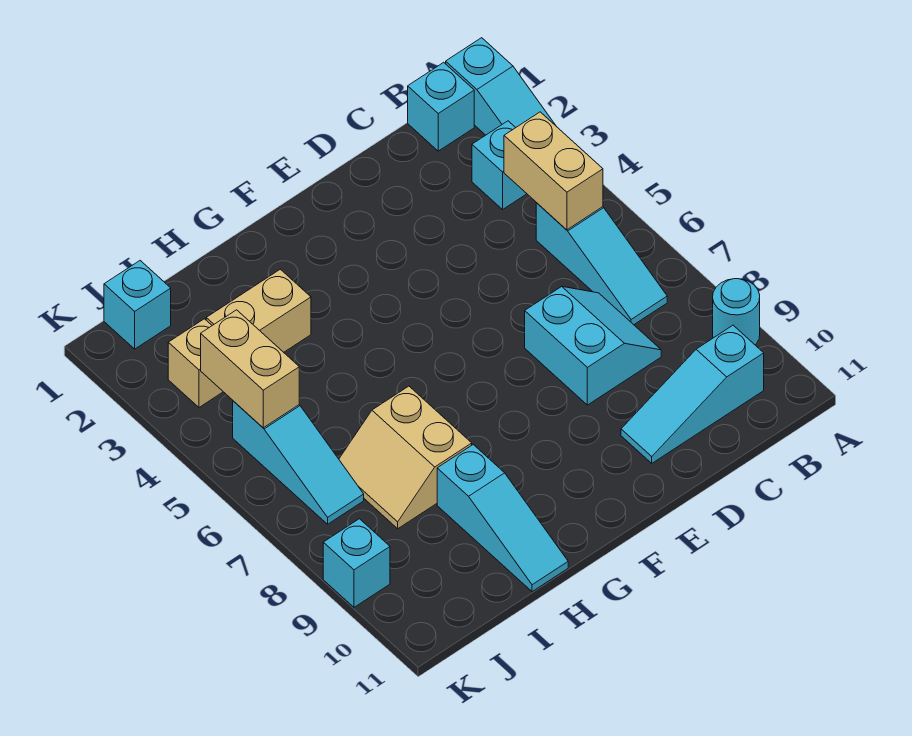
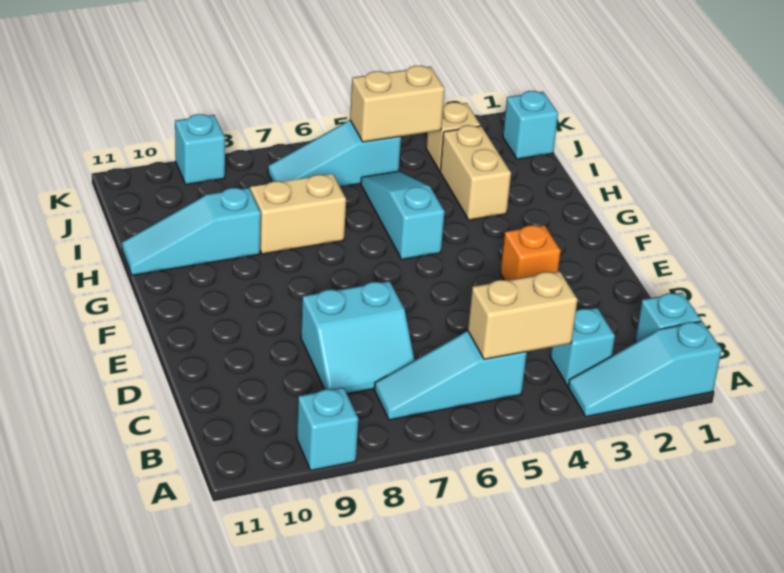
cyan round brick A9 level 1 -> cyan brick A9 level 1
cyan slope B10:D10 level 1 top B -> cyan slope G5:I5 level 1 top G
none -> orange brick E3 level 1

